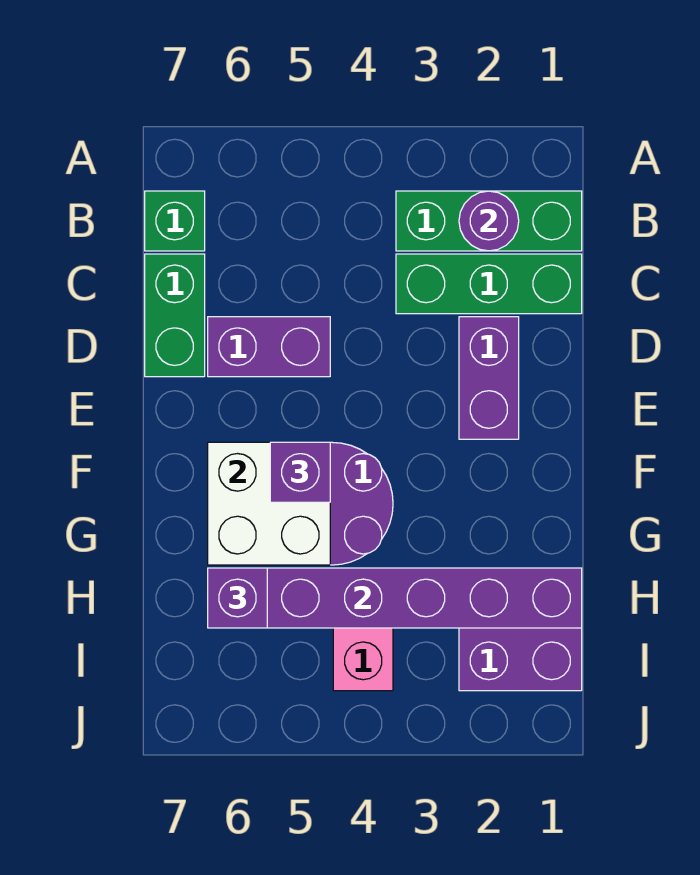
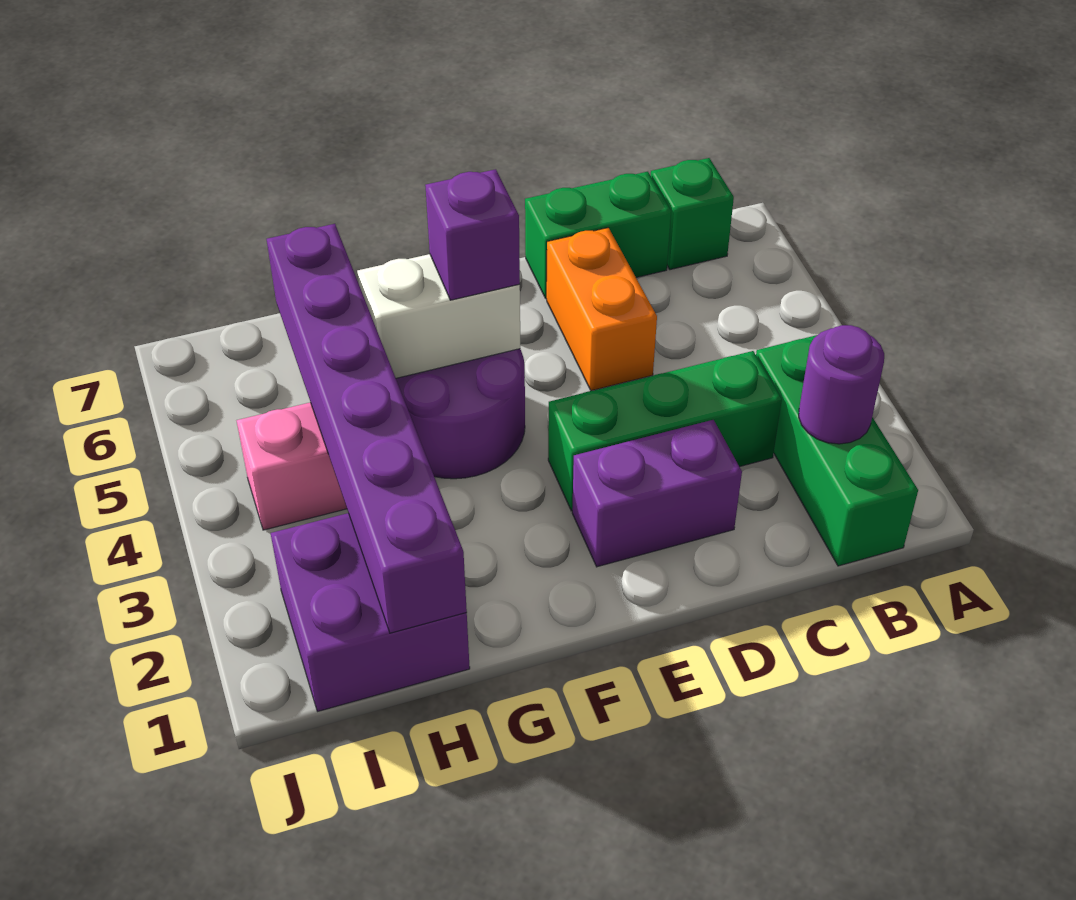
green brick C1:C3 level 1 -> green brick C3:E3 level 1
purple brick D5:D6 level 1 -> orange brick D5:D6 level 1
white brick F5:G6 level 2 -> white brick F5:G5 level 2
purple brick H6 level 3 -> none

